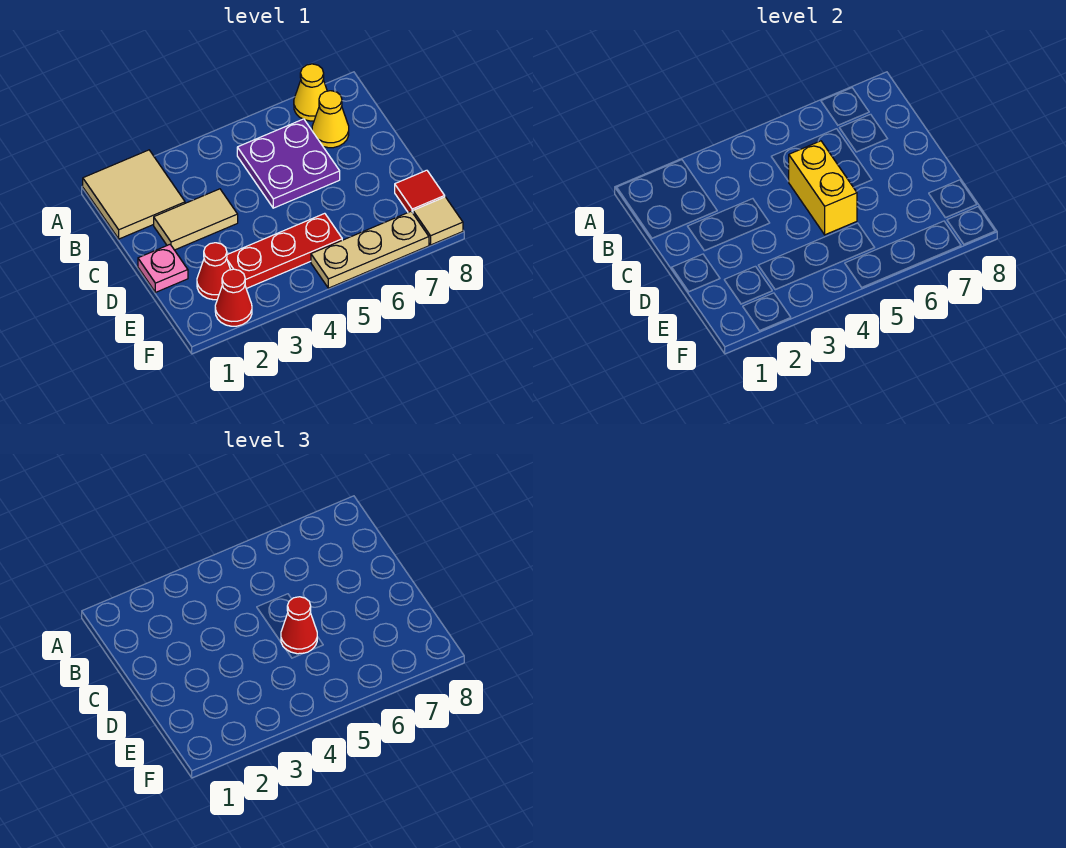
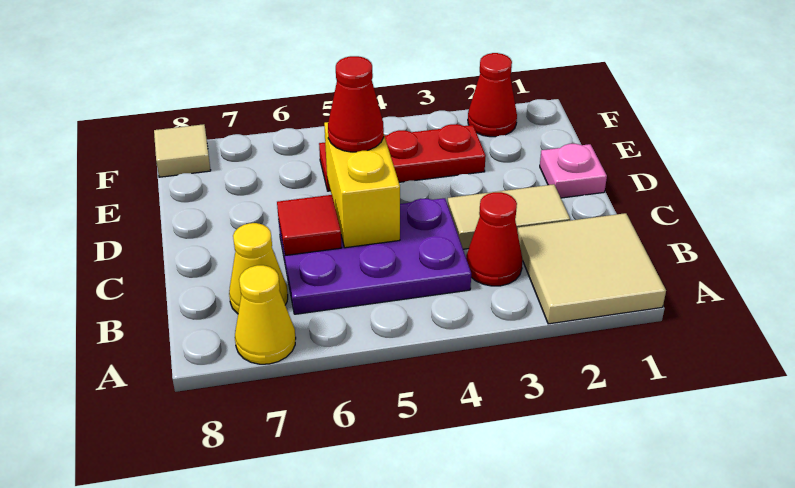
purple plate B5:C6 level 1 -> purple plate B4:C6 level 1
red cone E2 level 1 -> red cone B3 level 1
red tile E8 level 1 -> red tile C6 level 2
tan plate F5:F7 level 1 -> none

